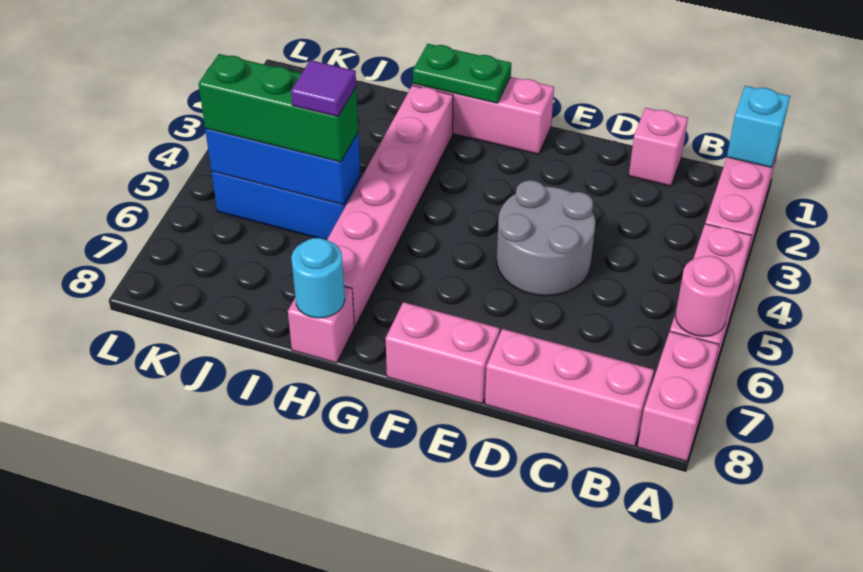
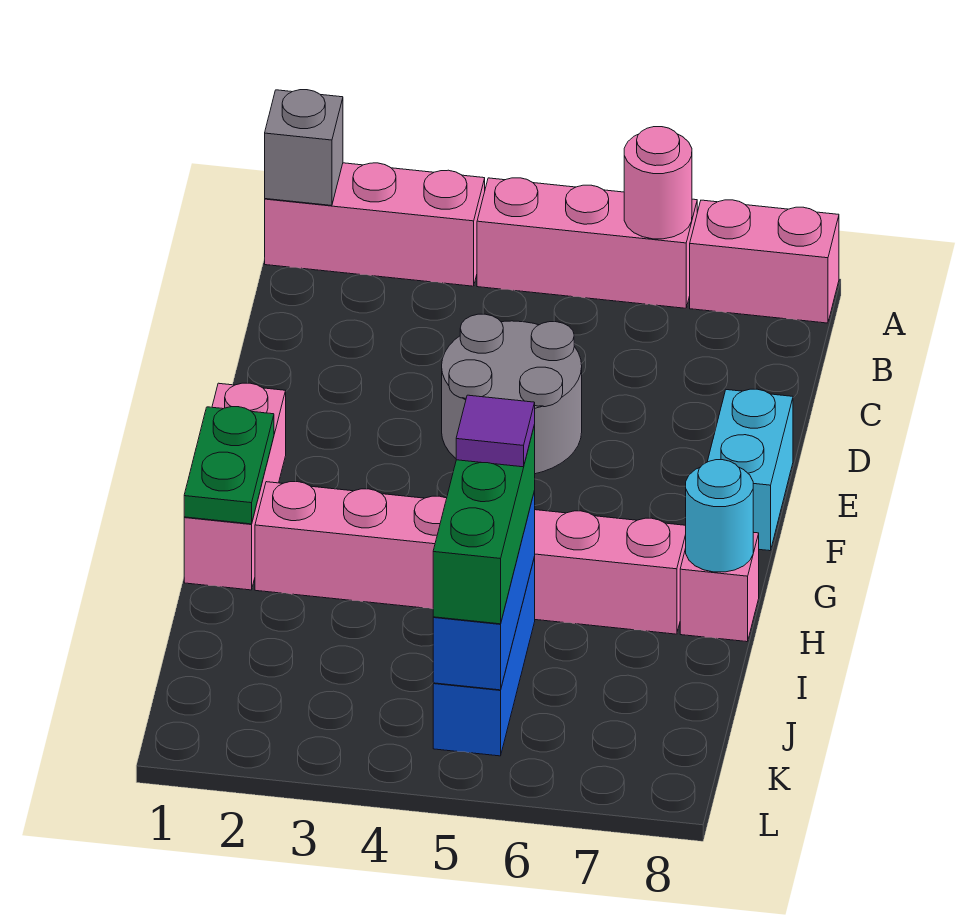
cyan brick A1 level 2 -> grey brick A1 level 2
pink brick B8:D8 level 1 -> none
pink brick C1 level 1 -> none
pink brick E8:F8 level 1 -> cyan brick E8:F8 level 1

